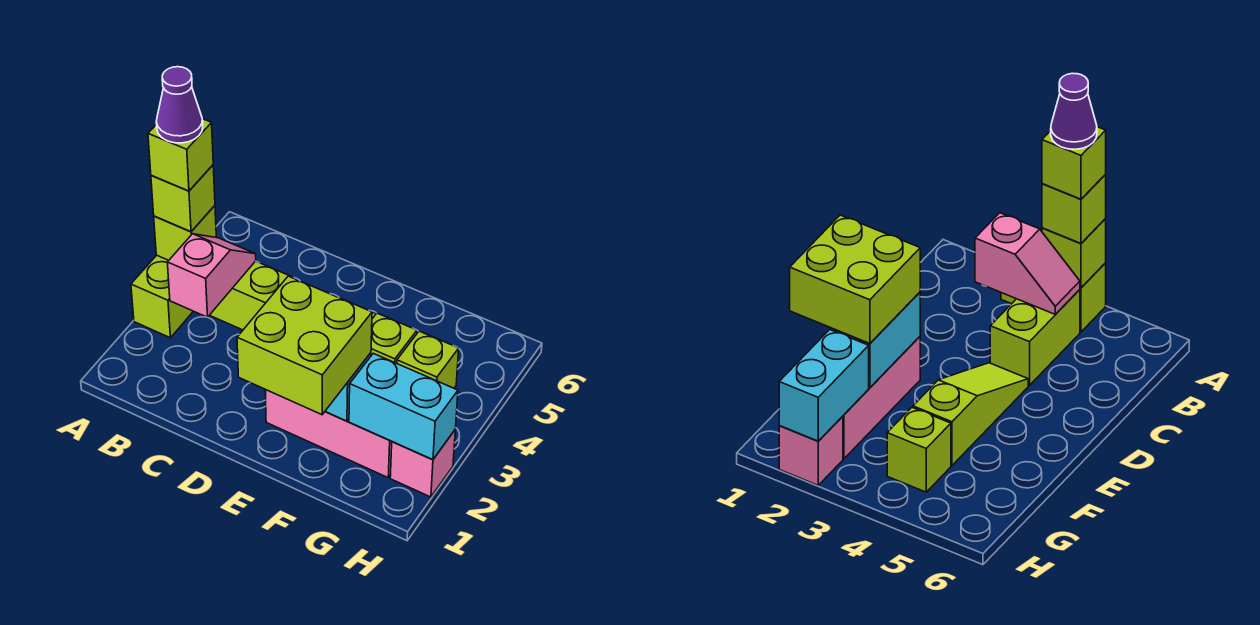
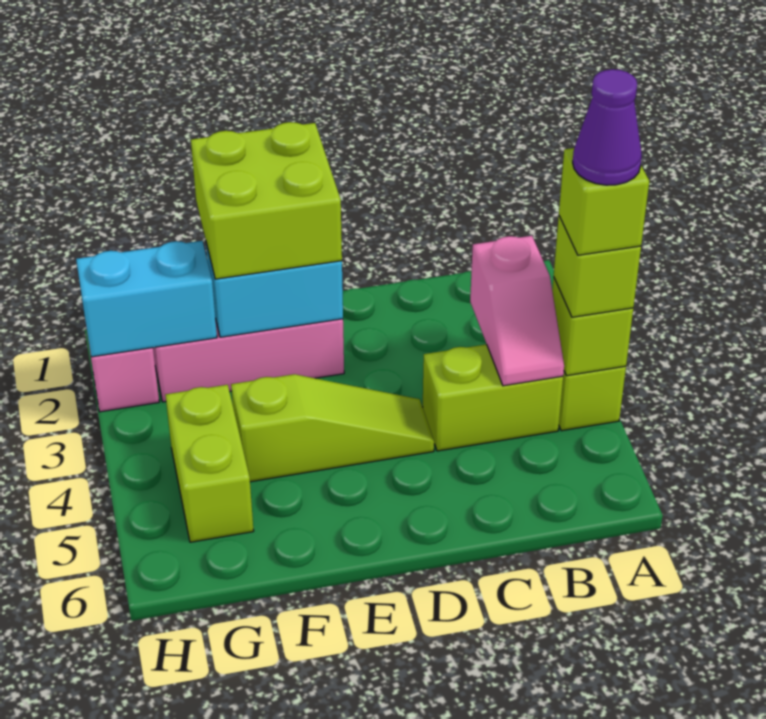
lime brick G4 level 1 -> lime brick G4:G5 level 1

